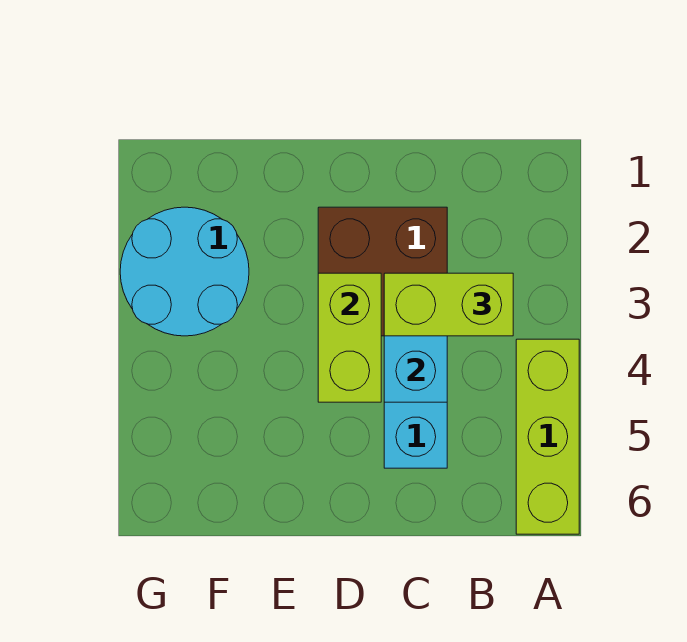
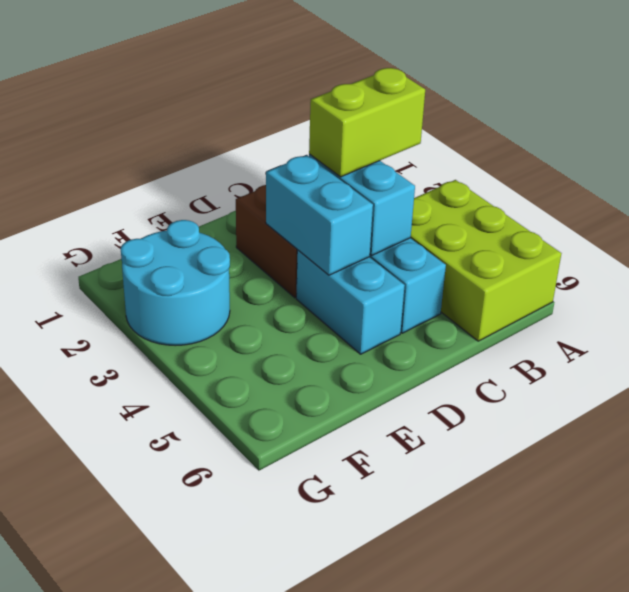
lime brick A4:A6 level 1 -> lime brick A4:B6 level 1
lime brick D3:D4 level 2 -> cyan brick D3:D4 level 2
none -> cyan brick D4:D5 level 1

